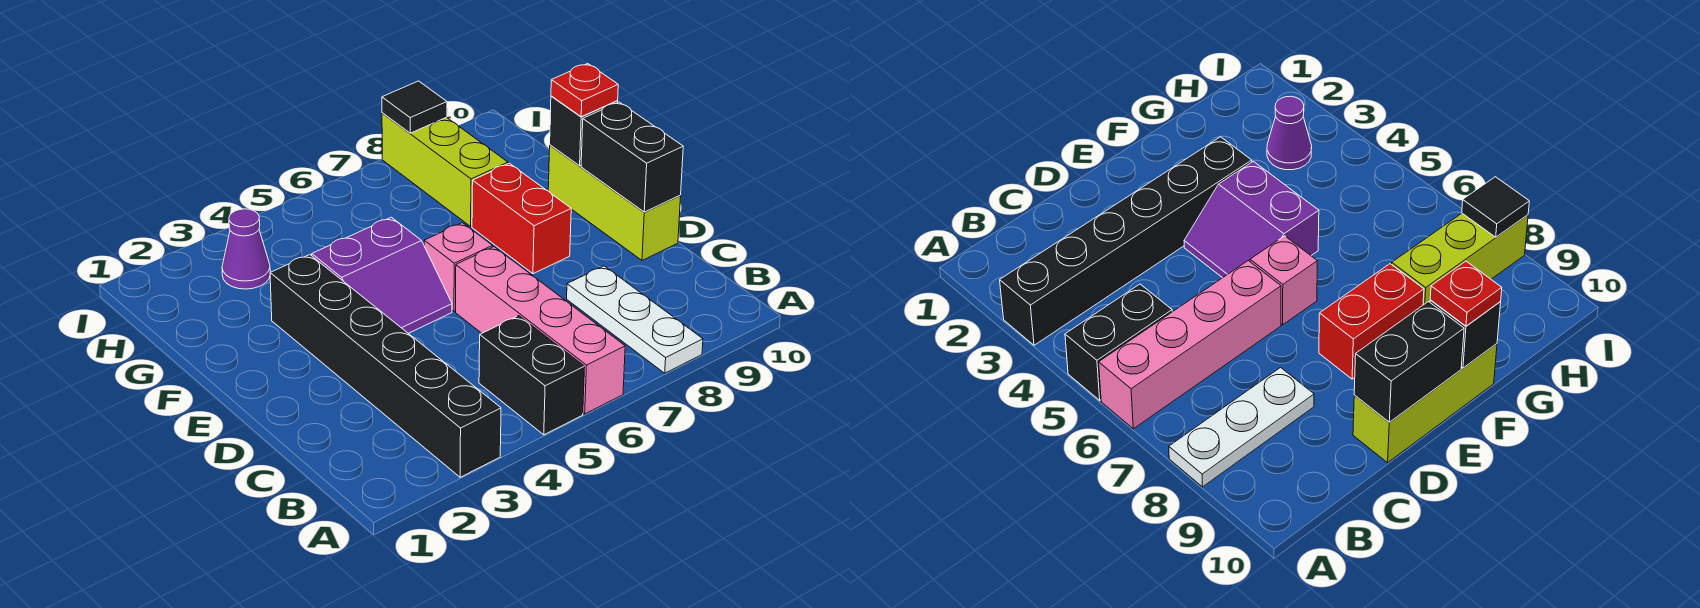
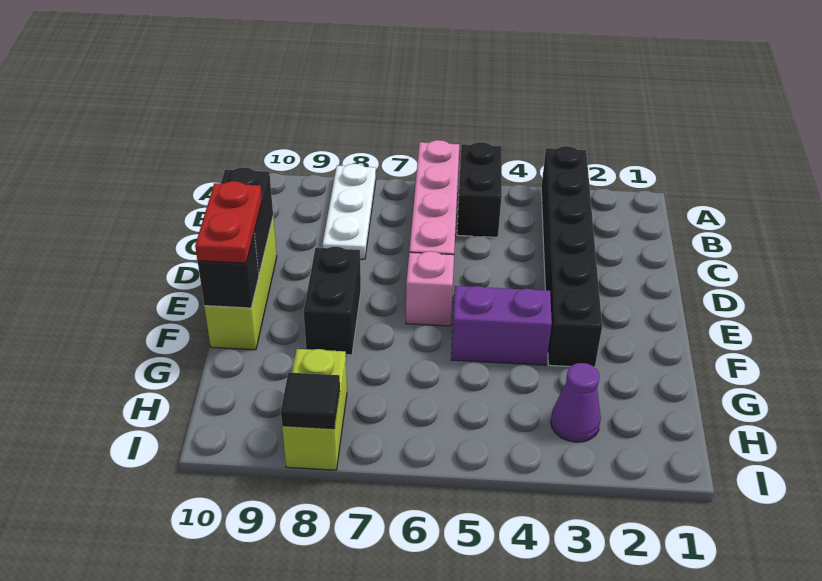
red brick E8:F8 level 1 -> black brick E8:F8 level 1
red plate F10 level 3 -> red plate E10:F10 level 3
lime brick G8:I8 level 1 -> lime brick H8:I8 level 1

